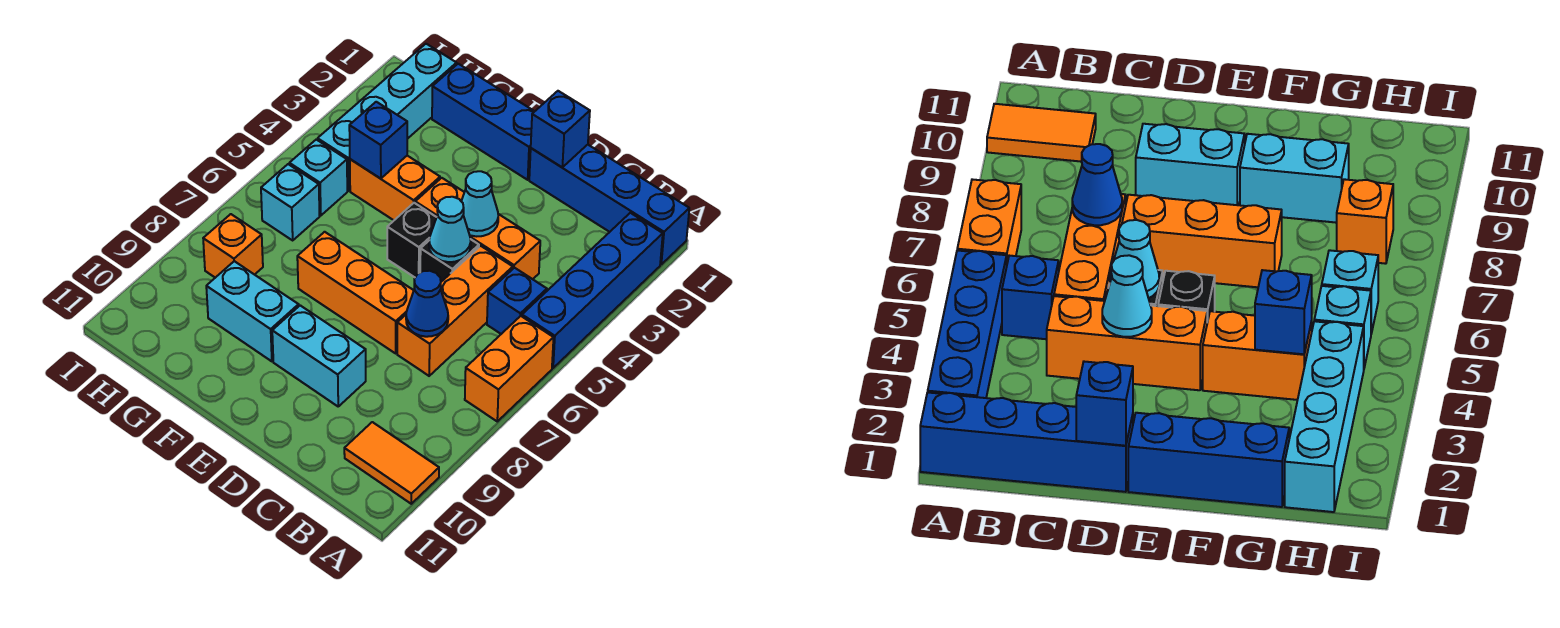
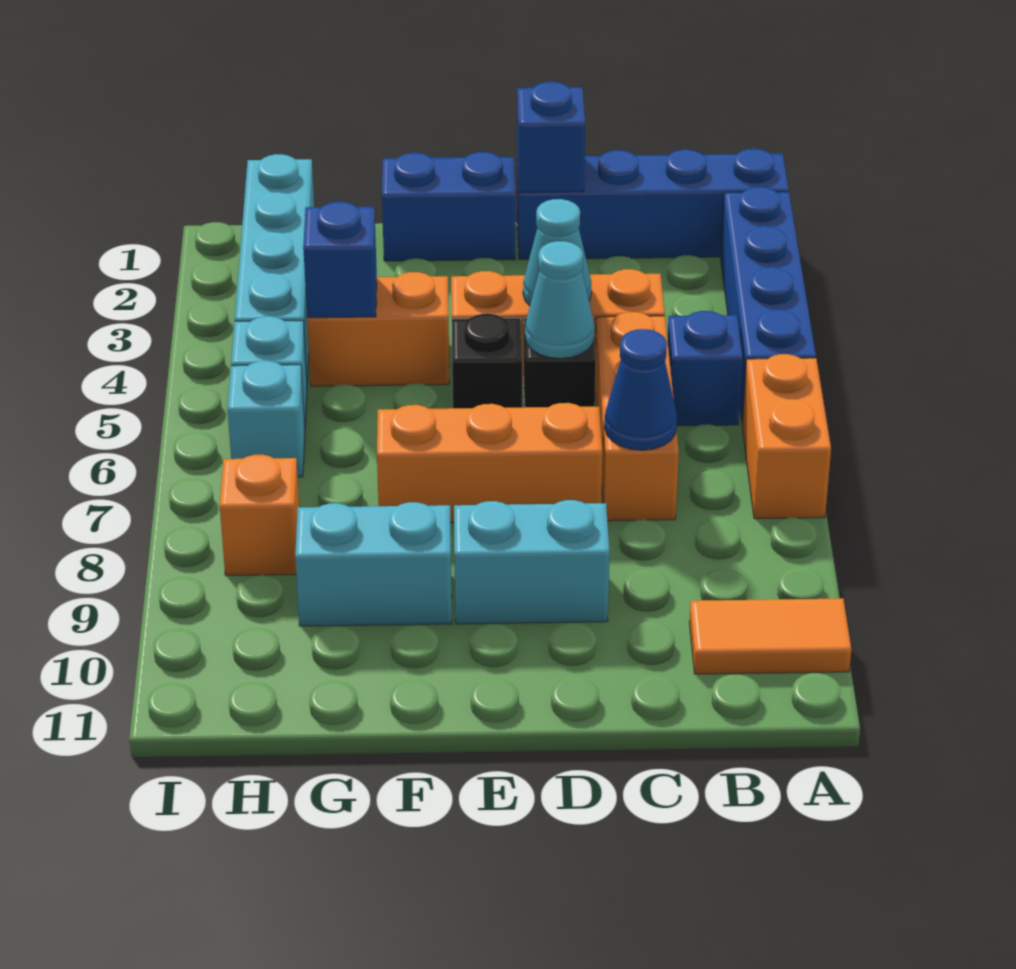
blue brick E1:G1 level 1 -> blue brick E1:F1 level 1

